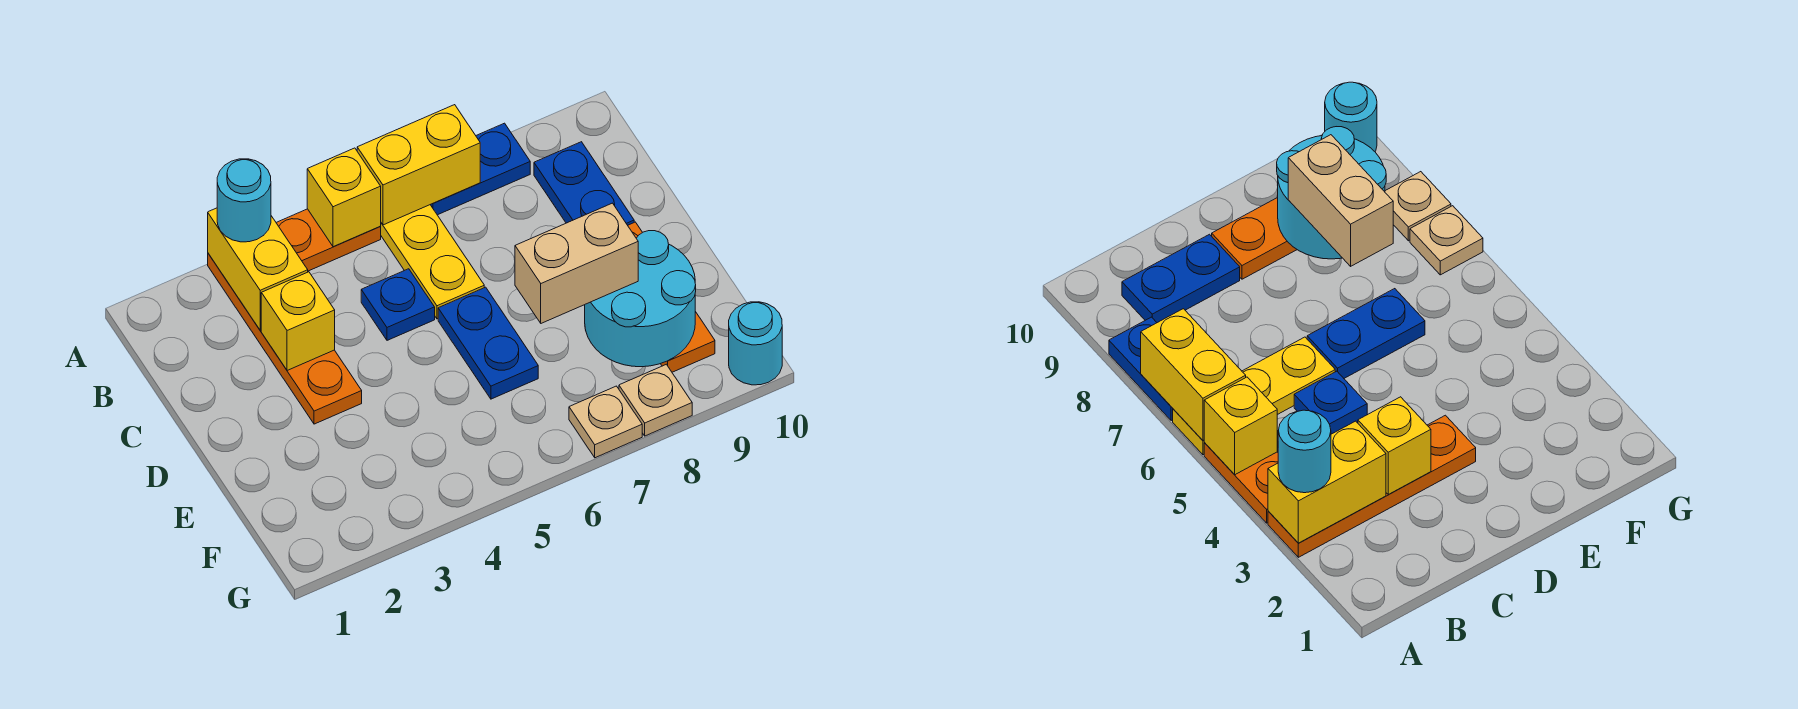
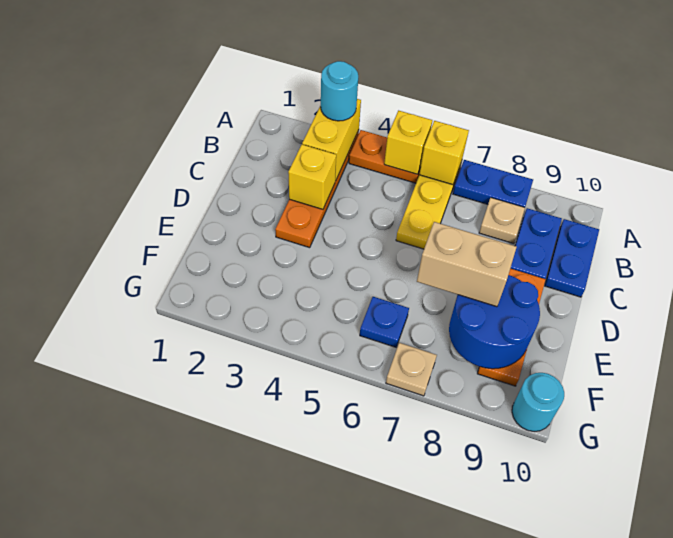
yellow brick A6:A7 level 2 -> yellow brick A6 level 2
blue plate C5 level 1 -> blue plate F6 level 1
blue plate D6:E6 level 1 -> blue plate B10:C10 level 1
cyan round brick E8:F9 level 2 -> blue round brick E8:F9 level 2
tan plate G8 level 1 -> tan plate B8 level 1

